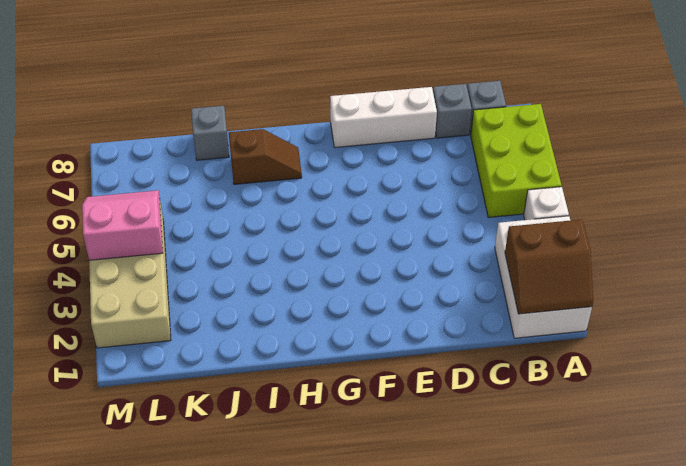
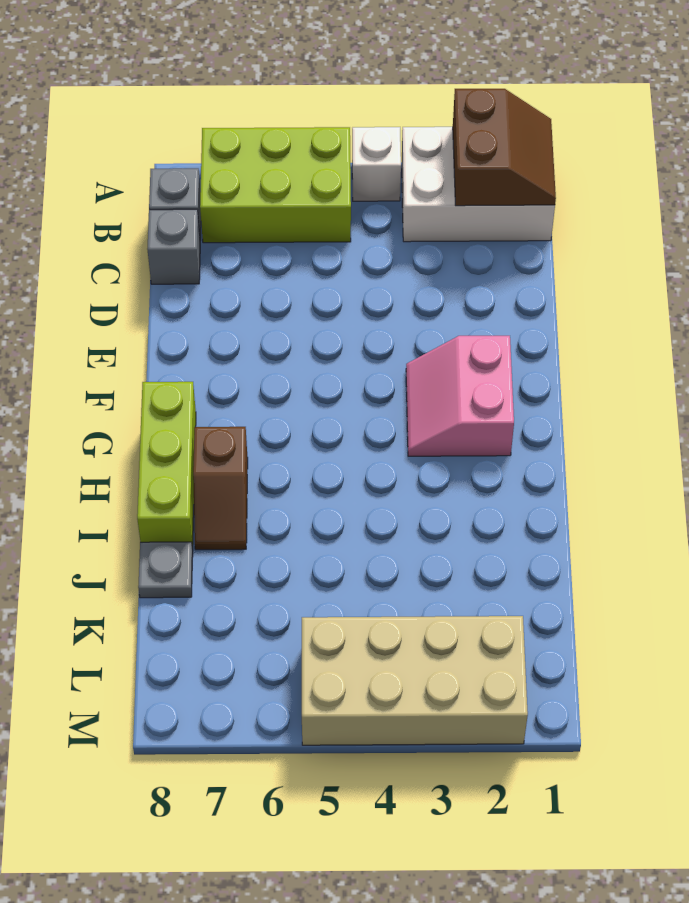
white brick D8:F8 level 1 -> none
none -> lime brick G8:I8 level 1
brown slope H7:I7 level 1 top I -> brown slope H7:I7 level 1 top H
grey brick J8 level 1 -> grey plate J8 level 1
pink slope L4:M5 level 2 top 4 -> pink slope F2:G3 level 1 top 2

